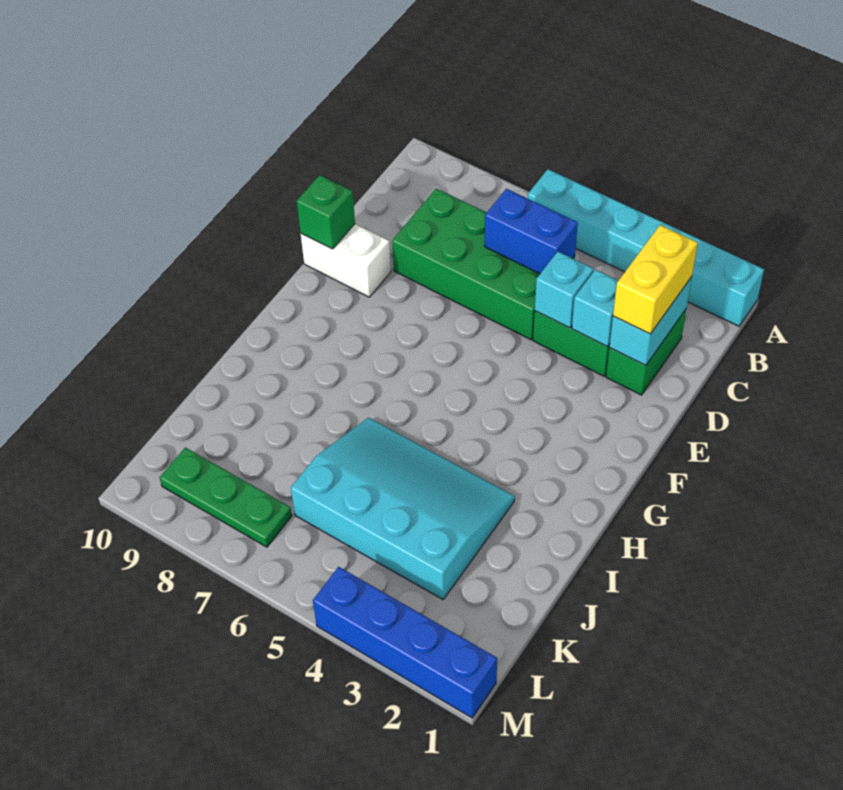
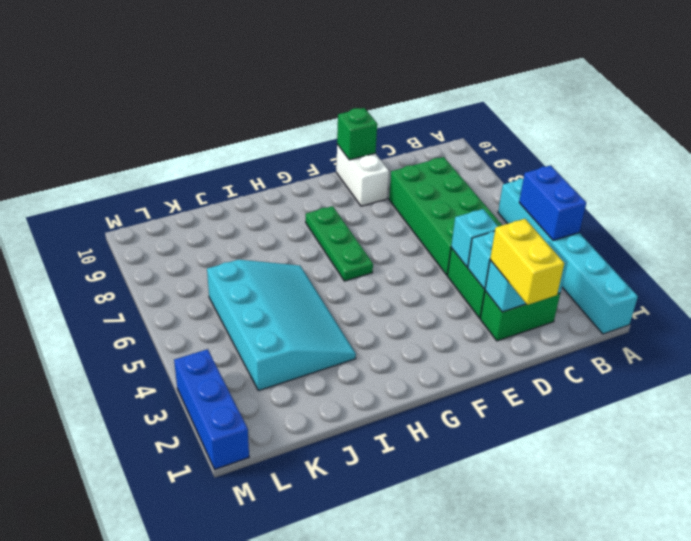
yellow brick C2:D2 level 3 -> yellow brick D1:D2 level 3
blue brick C5:C6 level 2 -> blue brick A4:A5 level 2
green plate L7:L9 level 1 -> green plate G6:G8 level 1
blue brick M1:M4 level 1 -> blue brick M1:M3 level 1

